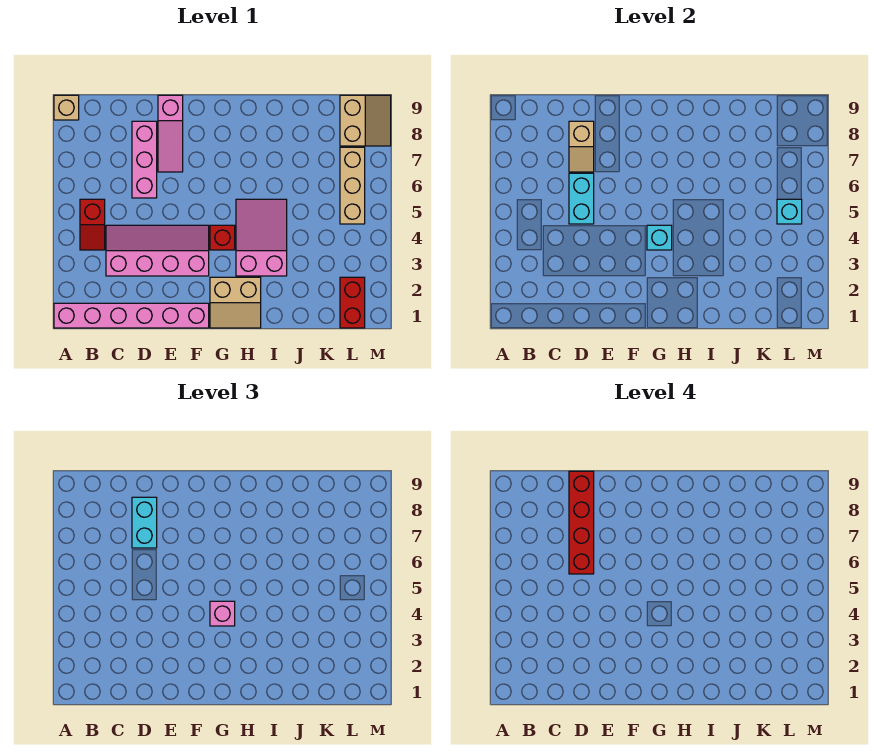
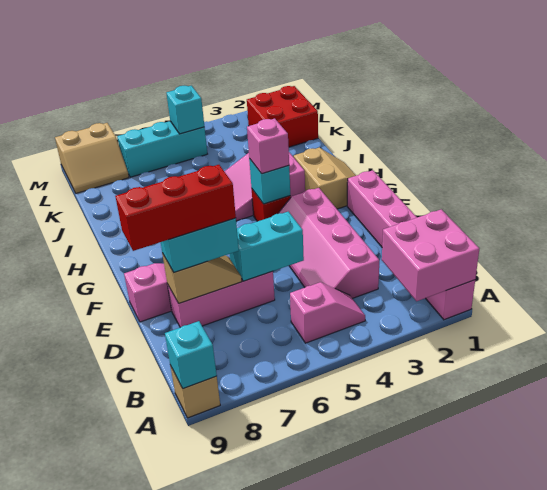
none -> pink brick A1:B2 level 2
none -> cyan brick A9 level 2
red slope B4:B5 level 1 top 5 -> pink slope B4:B5 level 1 top 5
red brick D6:D9 level 4 -> red brick D7:D9 level 4
red brick L1:L2 level 1 -> red brick K1:L2 level 1
tan brick L5:L7 level 1 -> cyan brick L5:L7 level 1
tan slope L8:M9 level 1 top L -> tan slope L8:M9 level 1 top M

